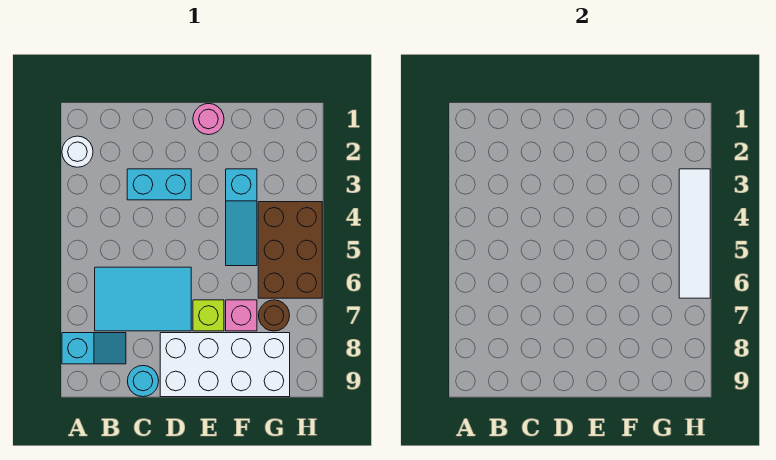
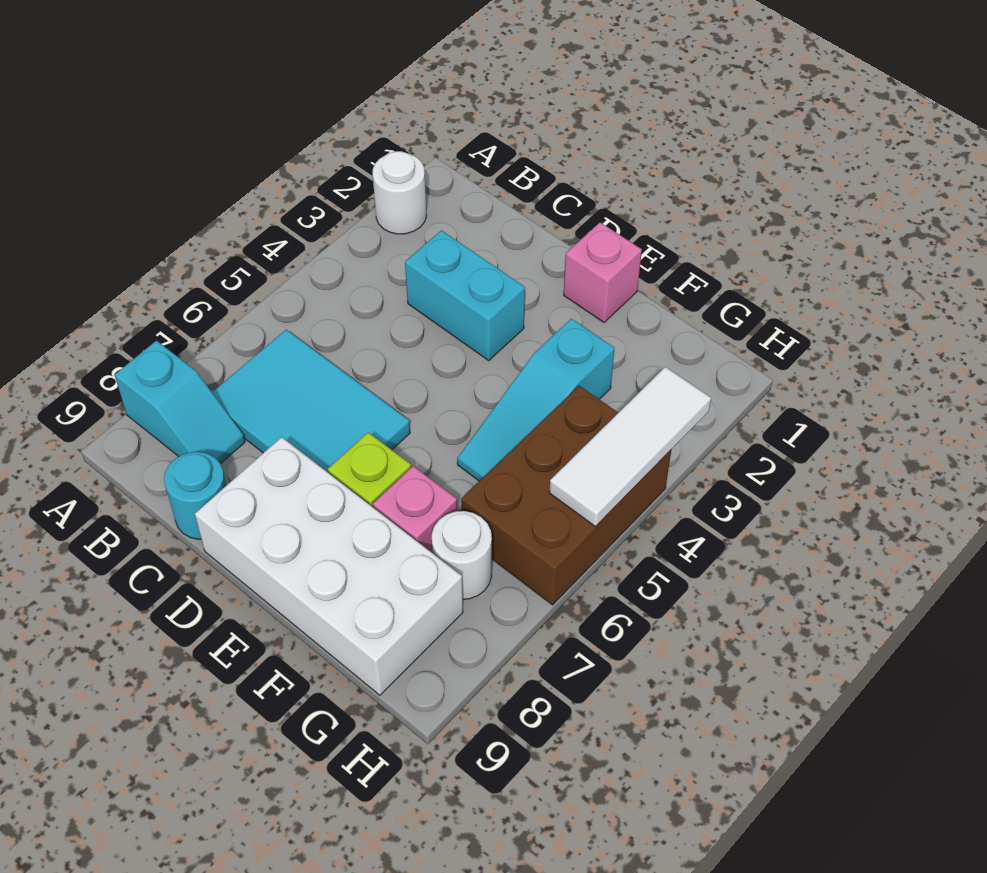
pink round brick E1 level 1 -> pink brick E1 level 1
brown round brick G7 level 1 -> white round brick G7 level 1
white tile H3:H6 level 2 -> white tile H3:H5 level 2

